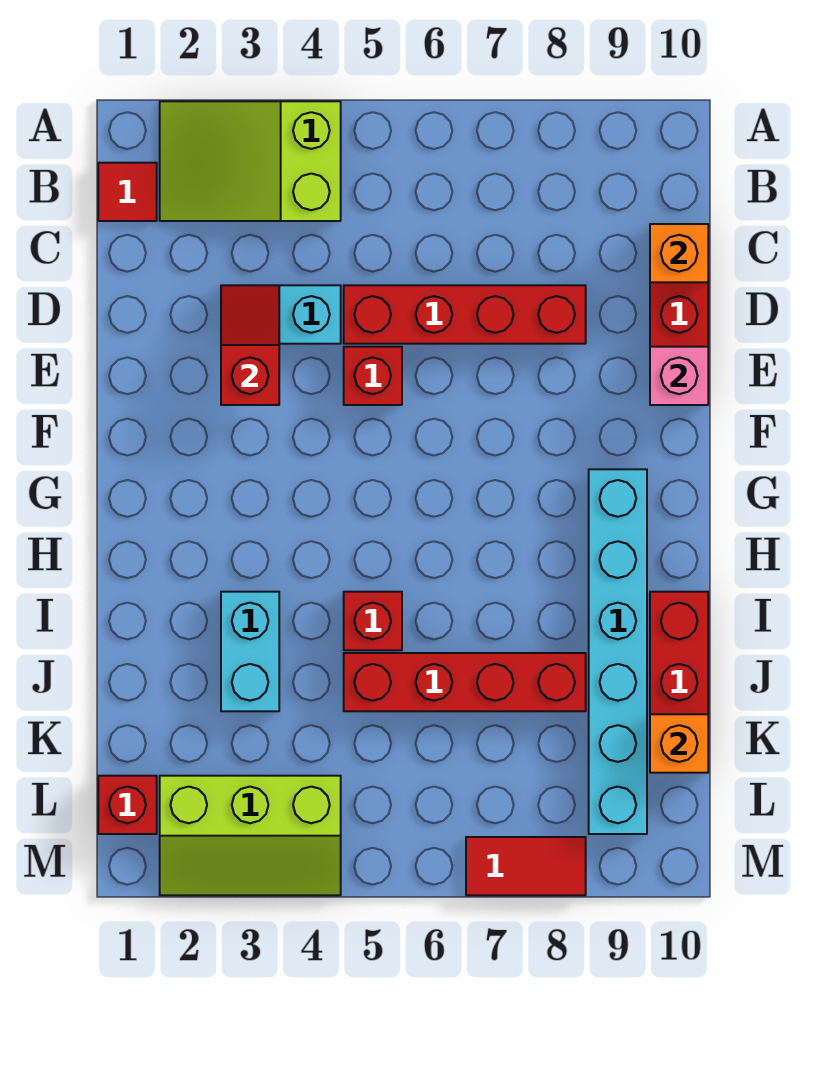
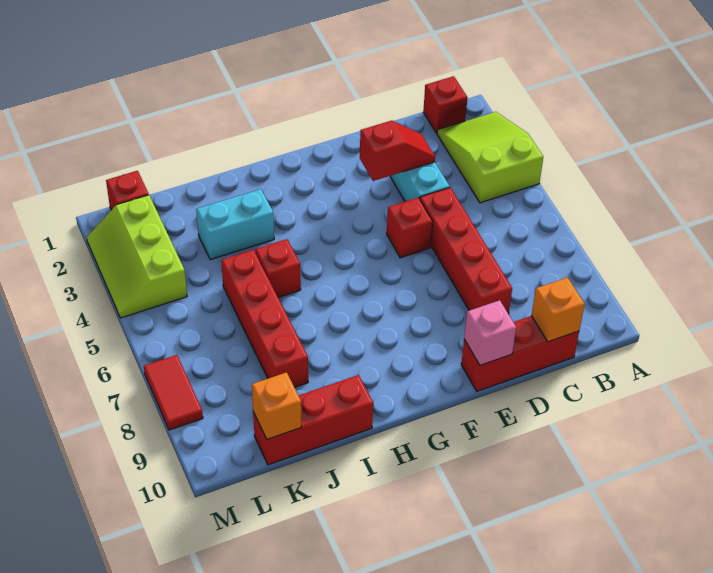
red tile B1 level 1 -> red brick B1 level 1
cyan brick G9:L9 level 1 -> none

